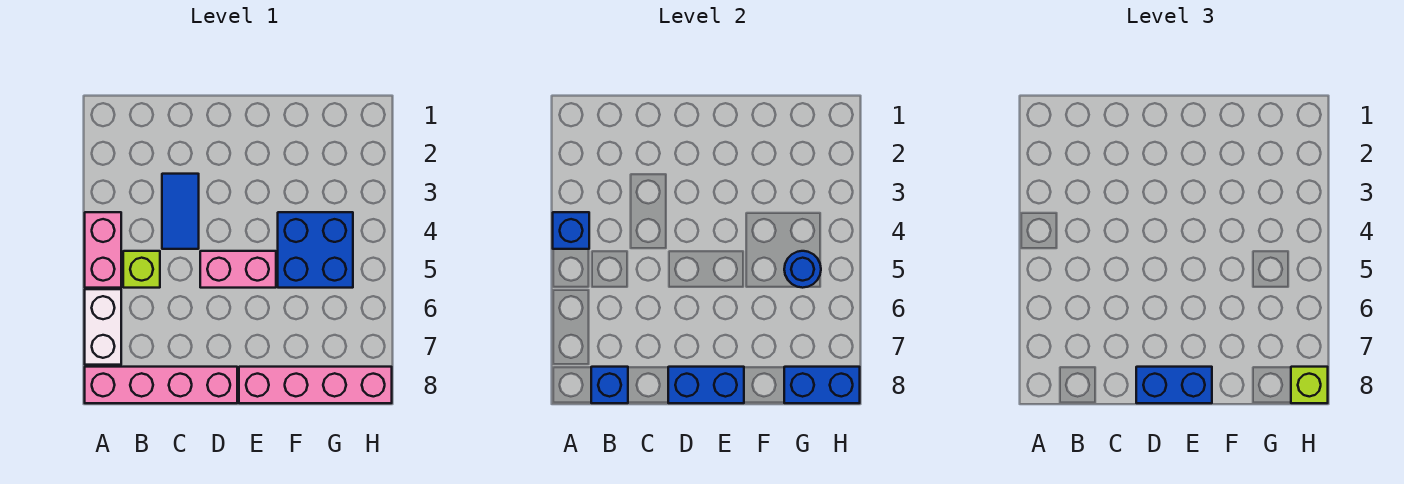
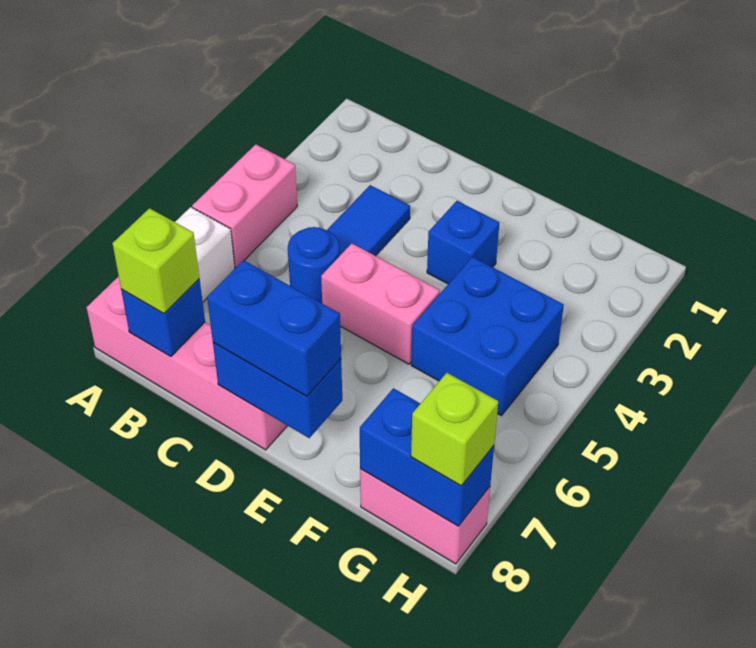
blue brick A4 level 2 -> blue brick E3 level 1
lime brick B5 level 1 -> lime brick B8 level 3
pink brick E8:H8 level 1 -> pink brick G8:H8 level 1
blue round brick G5 level 2 -> blue round brick C5 level 1

